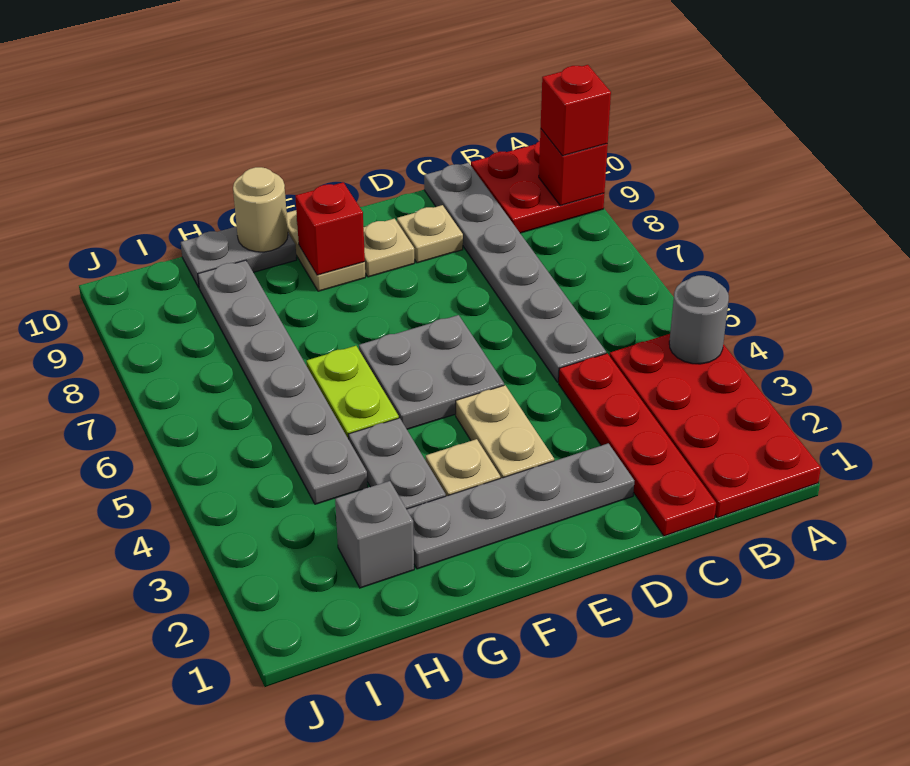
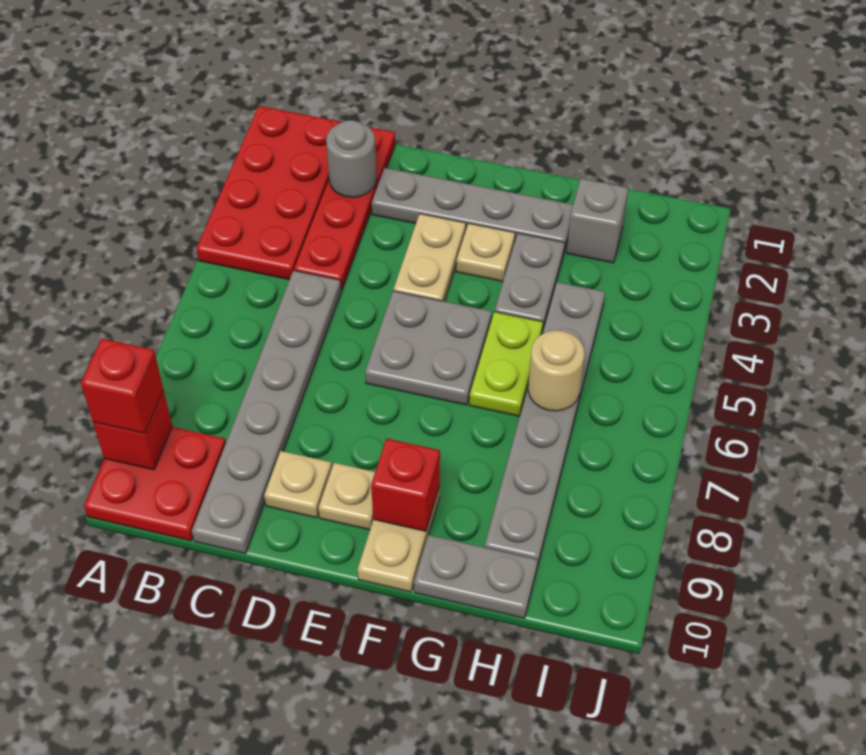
grey round brick A4 level 2 -> grey round brick C2 level 2
tan round brick G10 level 2 -> tan round brick H6 level 2

